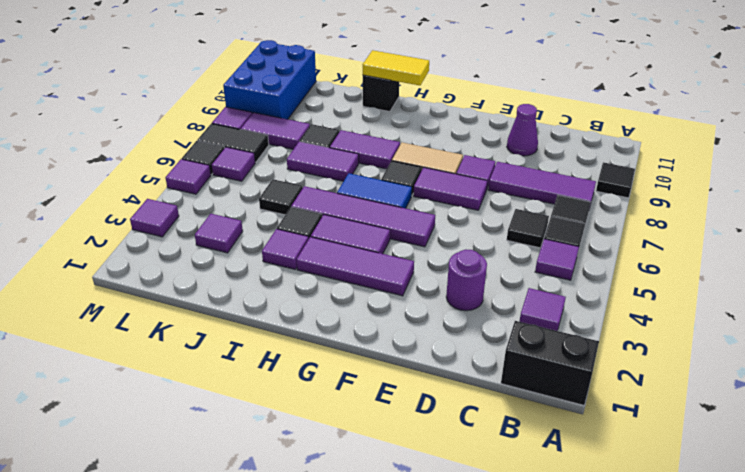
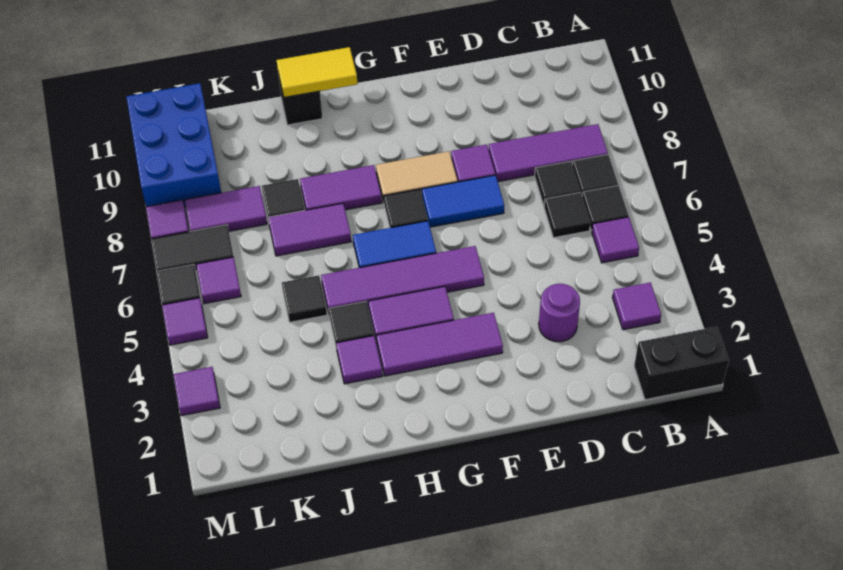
black tile A9 level 1 -> black tile C7 level 1
purple cone D10 level 1 -> none
purple tile E7:F7 level 1 -> blue tile E7:F7 level 1
purple tile K3 level 1 -> none

